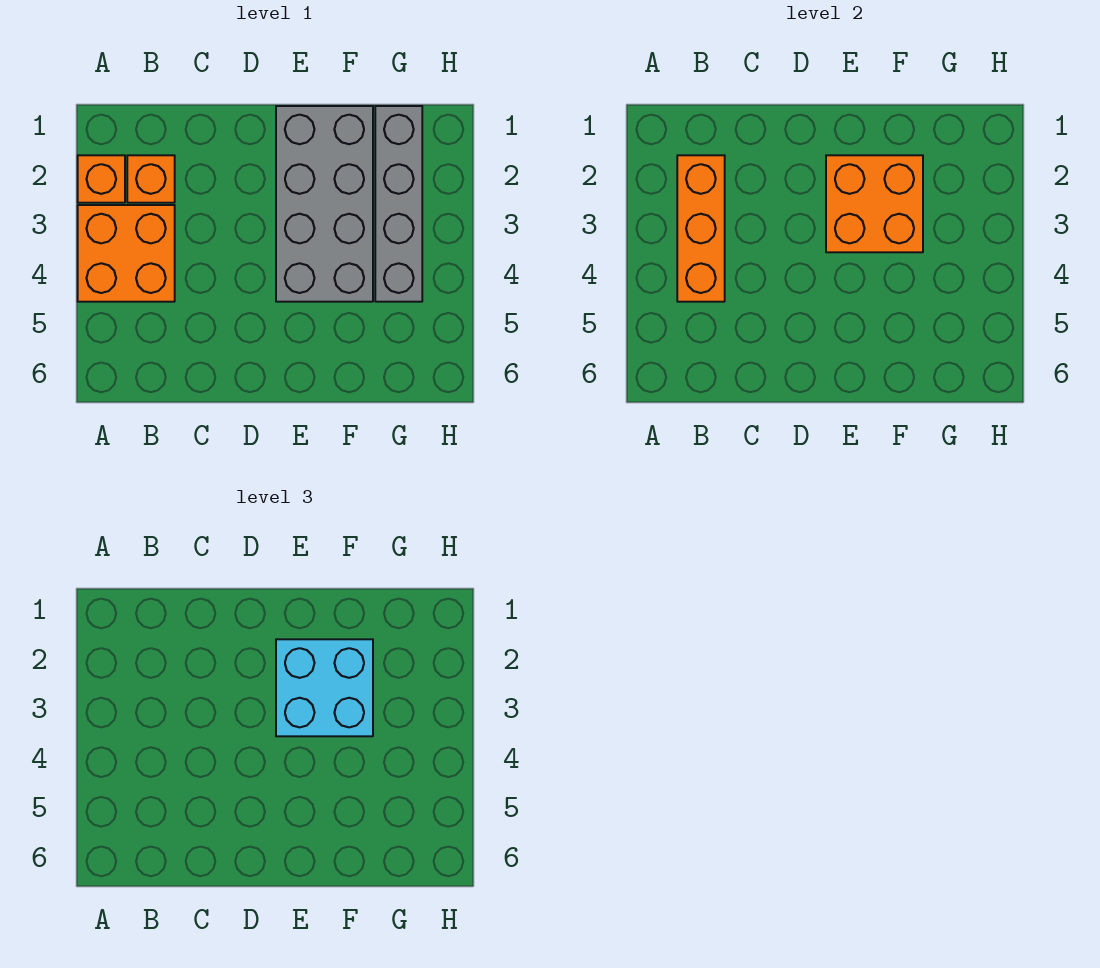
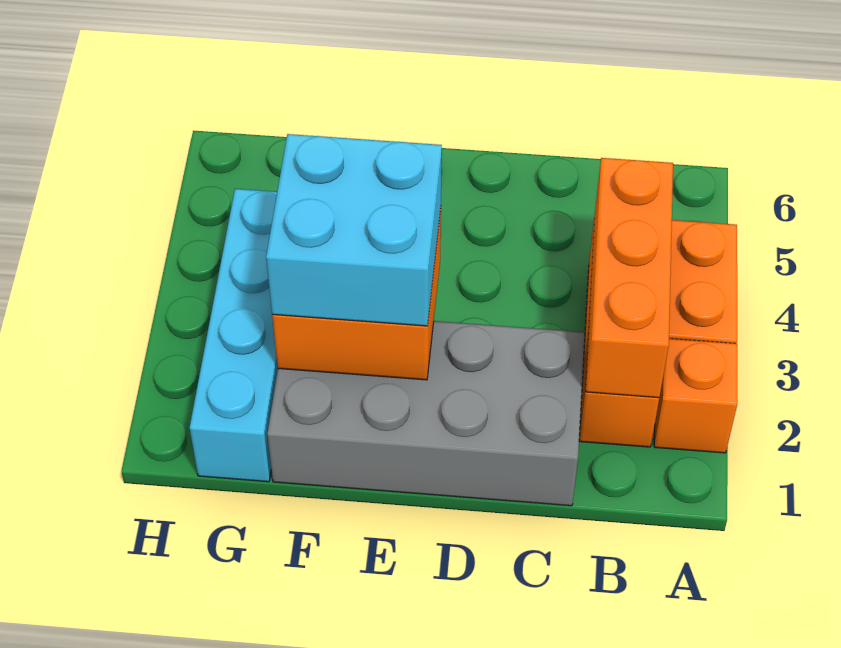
grey brick E1:F4 level 1 -> grey brick C1:F2 level 1
grey brick G1:G4 level 1 -> cyan brick G1:G4 level 1

